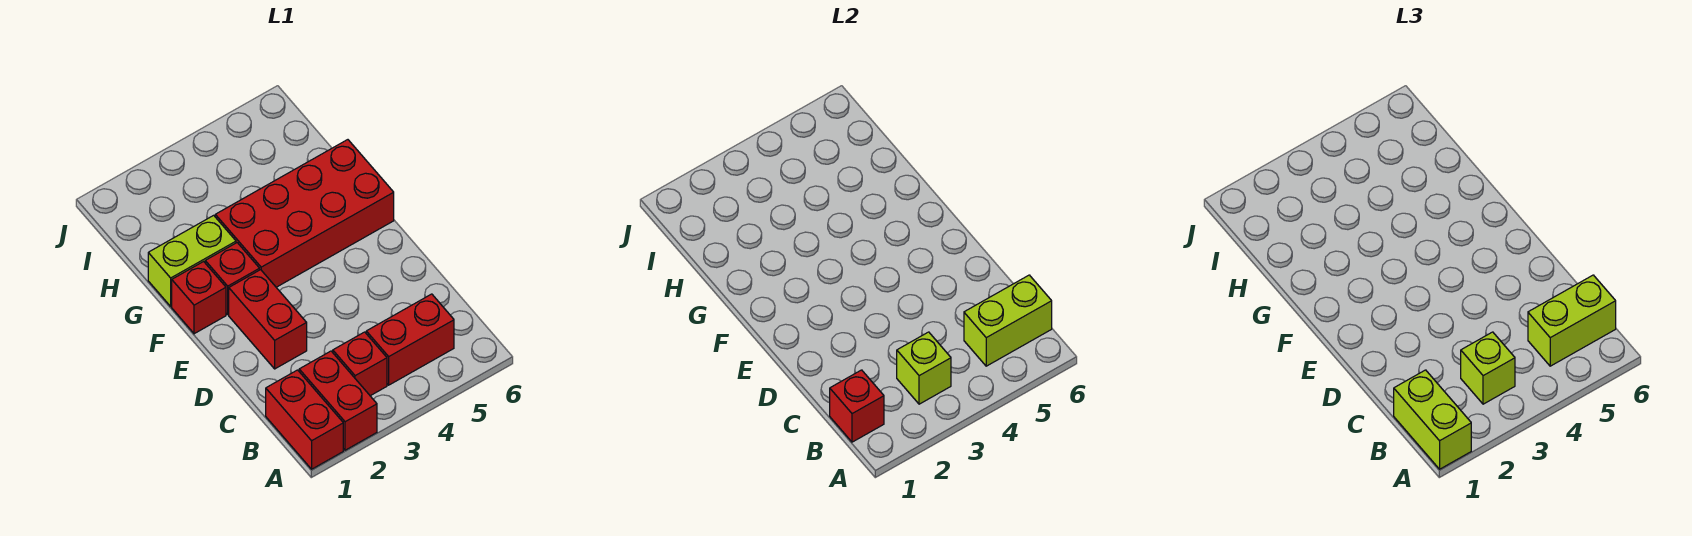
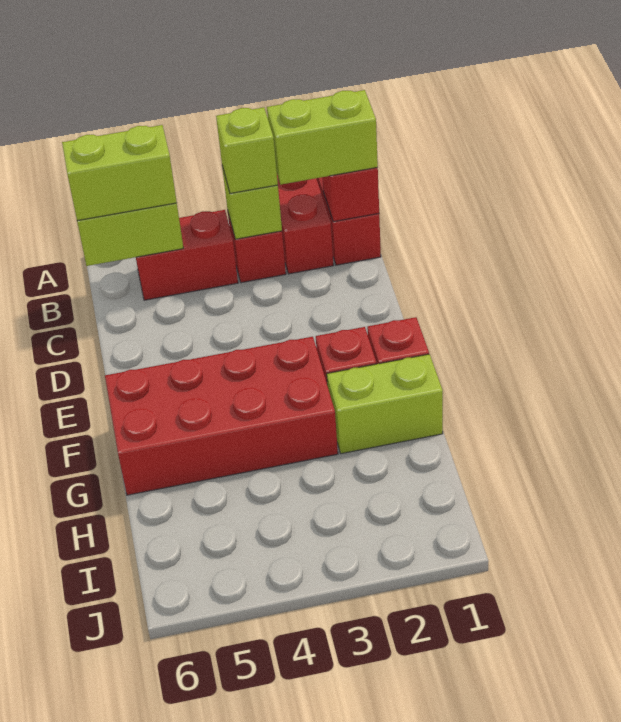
lime brick A1:B1 level 3 -> lime brick B1:B2 level 3
red brick D2:E2 level 1 -> none

